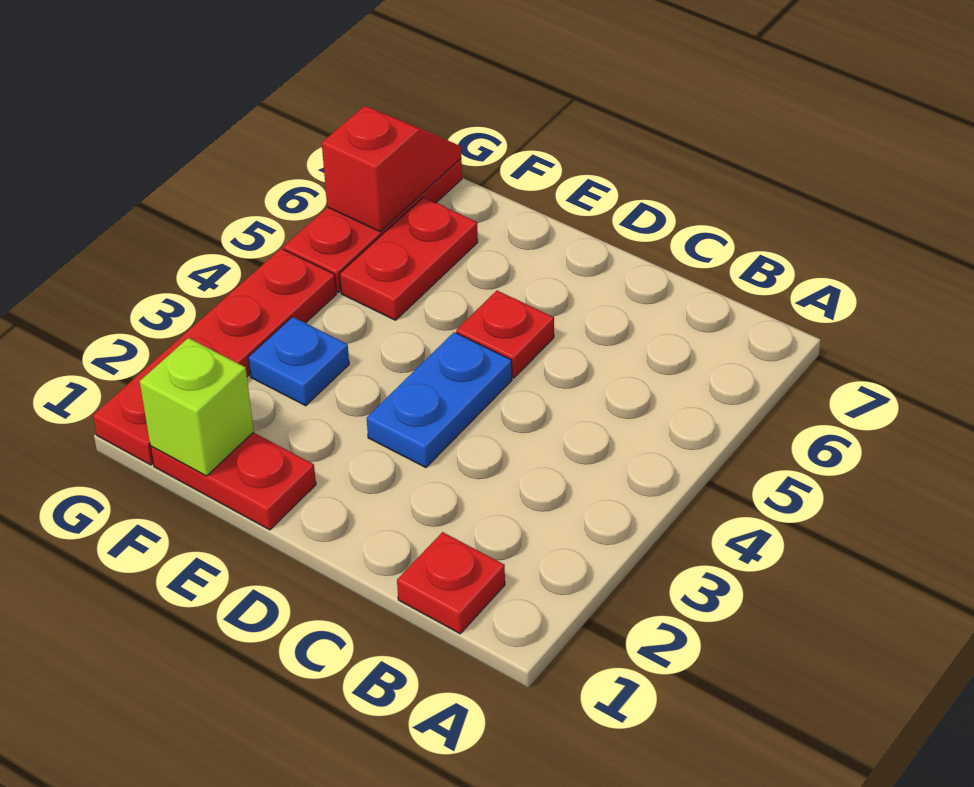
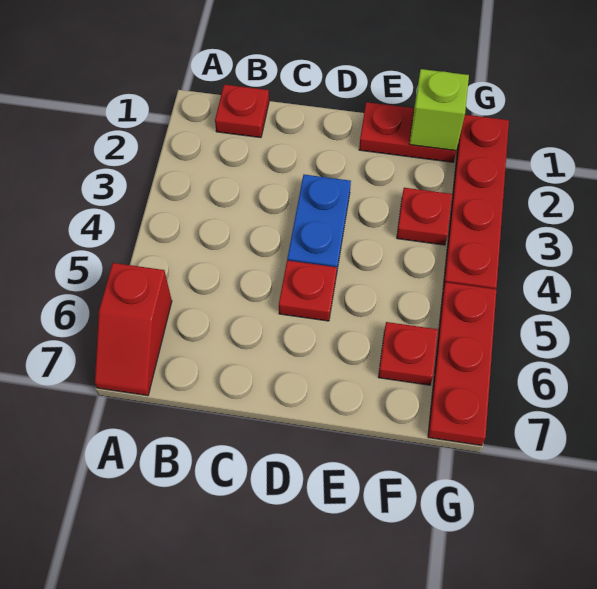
blue plate F3 level 1 -> red plate F3 level 1
red plate F5:F6 level 1 -> red plate F6 level 1
red slope G6:G7 level 2 top 6 -> red slope A6:A7 level 1 top 6

